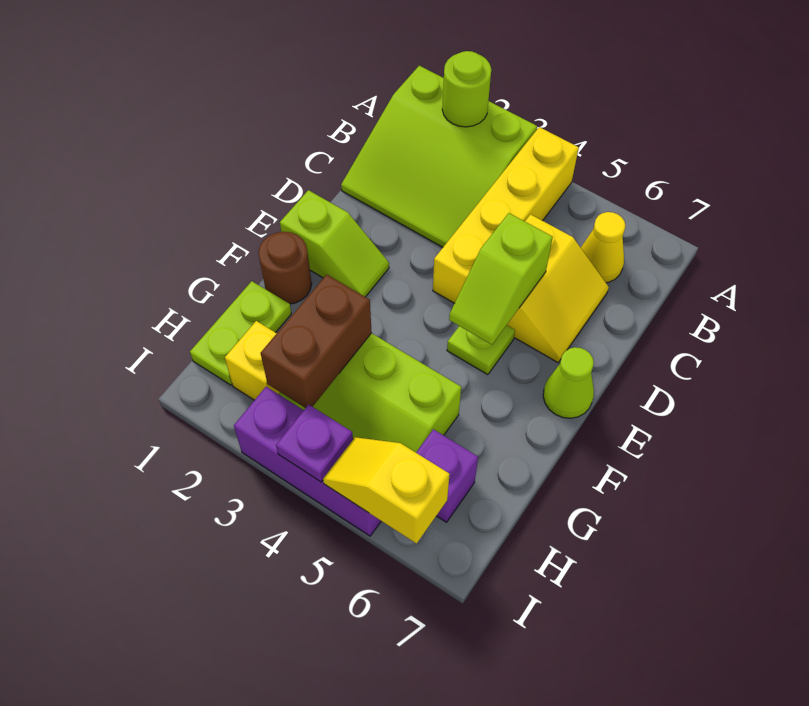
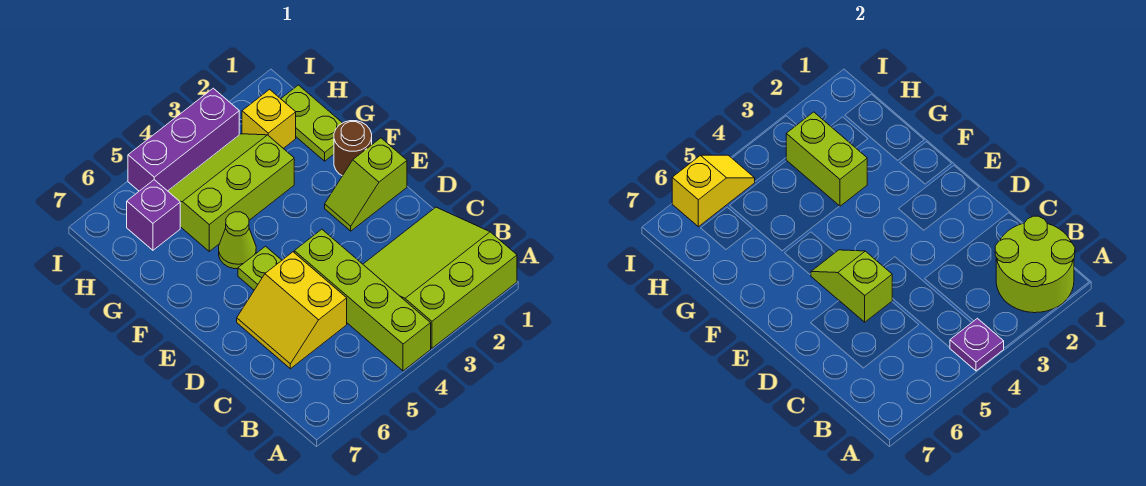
lime round brick A2 level 2 -> lime round brick A1:B2 level 2
yellow brick A4:D4 level 1 -> lime brick A4:D4 level 1
yellow cone B6 level 1 -> none
lime cone E7 level 1 -> lime cone F5 level 1
brown brick G3:H3 level 2 -> lime brick G3:H3 level 2
purple plate I4 level 2 -> purple plate A4 level 2

